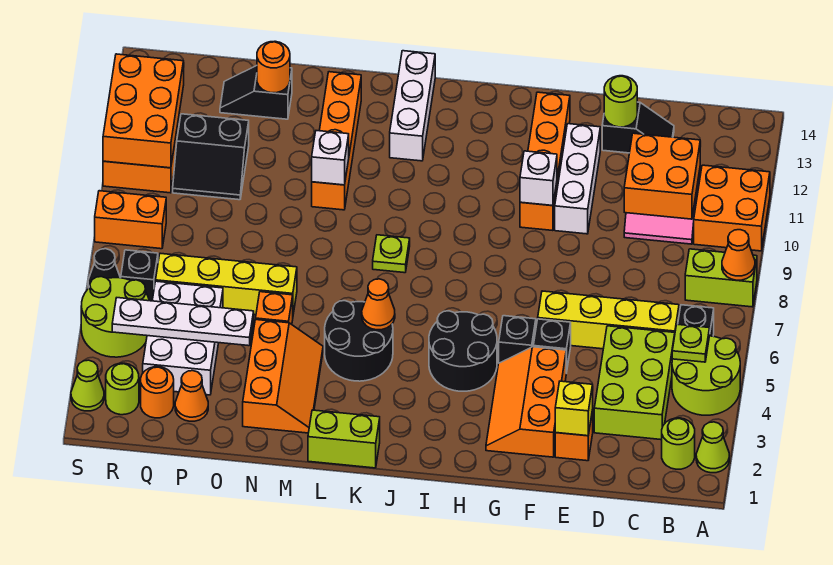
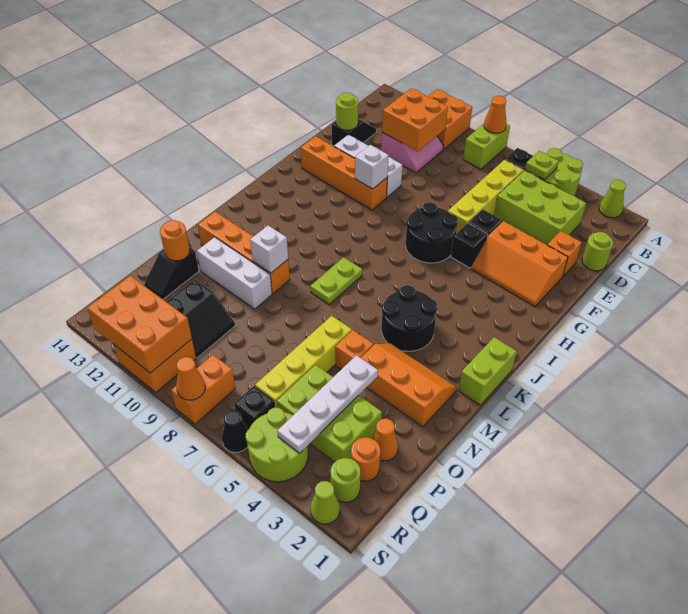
lime round brick B2 level 1 -> lime round brick D1 level 1
yellow brick E2 level 2 -> none
black round brick H4:I5 level 1 -> black round brick G6:H7 level 1
orange cone K5 level 2 -> orange cone S8 level 2
lime plate K8 level 1 -> lime plate K8:L8 level 1
white brick K12:K14 level 1 -> white brick N10:N12 level 1
white brick P3:Q5 level 1 -> lime brick P3:Q5 level 1

